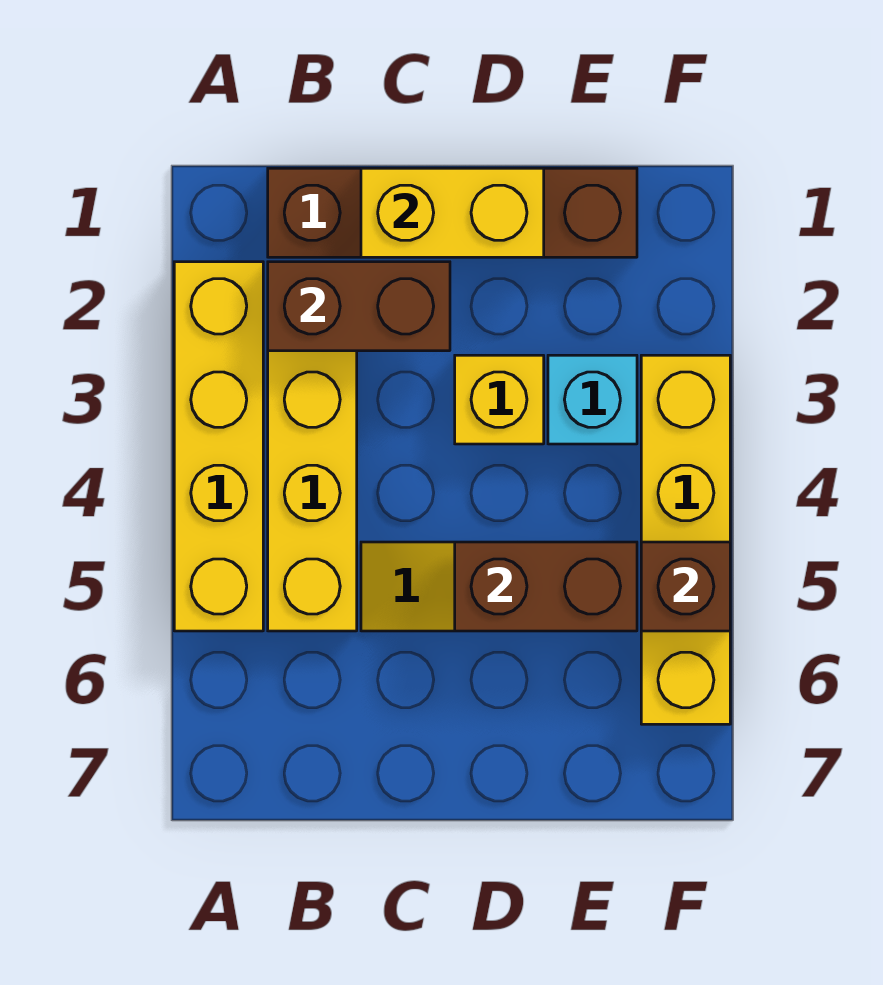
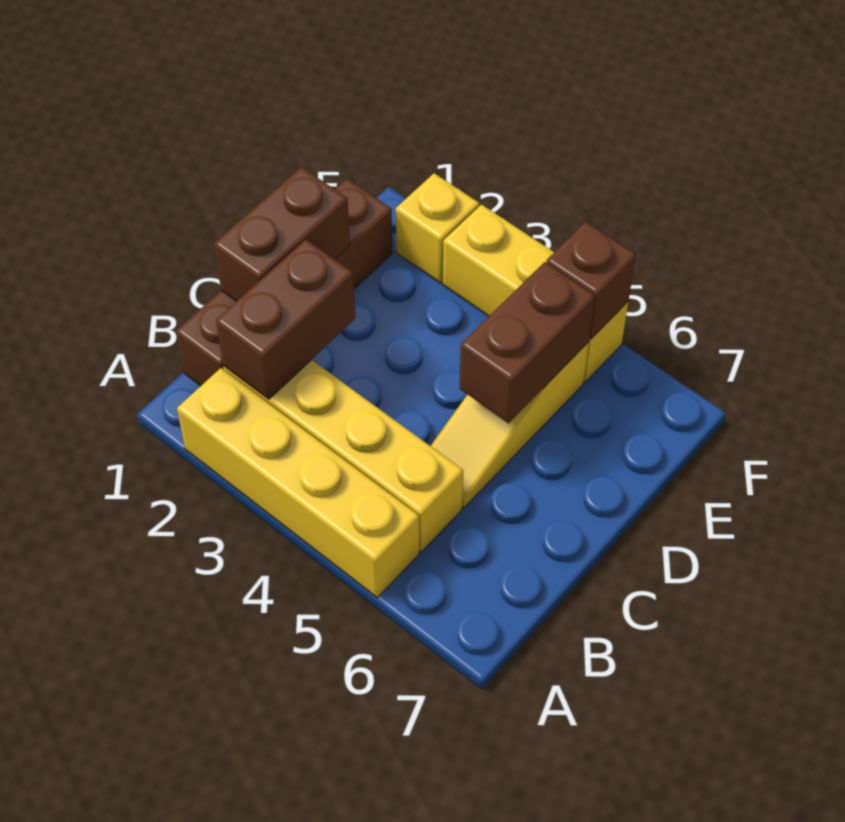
yellow brick C1:D1 level 2 -> brown brick C1:D1 level 2
yellow brick D3 level 1 -> yellow brick F2 level 1
cyan brick E3 level 1 -> none
yellow brick F3:F6 level 1 -> yellow brick F3:F5 level 1

